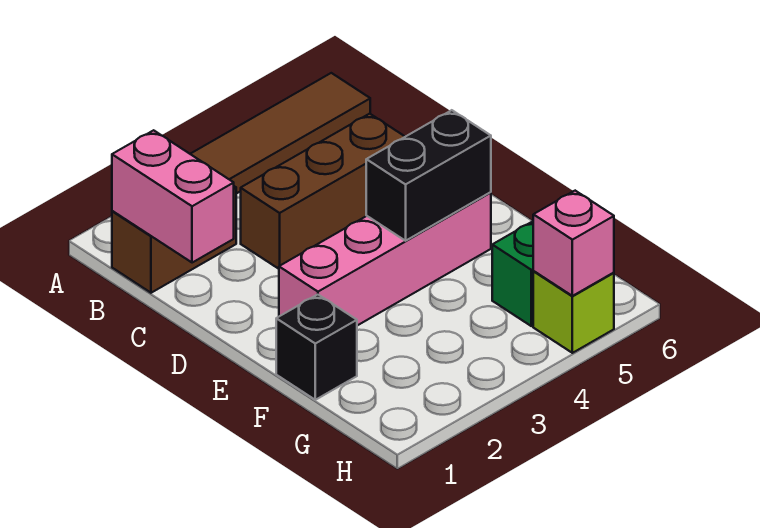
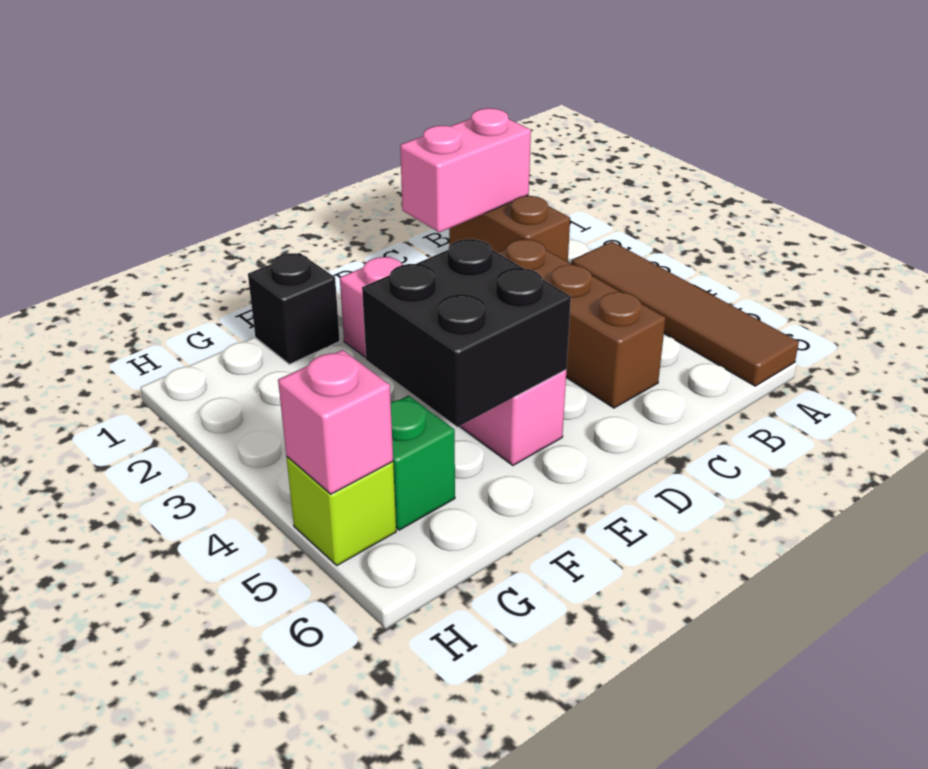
black brick E4:E5 level 2 -> black brick E4:F5 level 2

